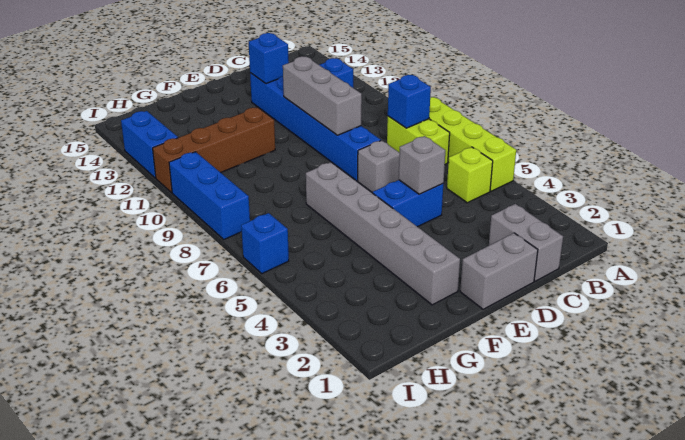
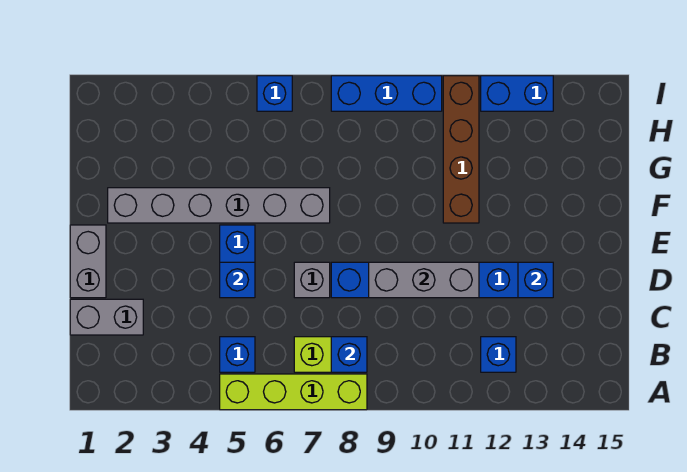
lime brick B5 level 1 -> blue brick B5 level 1
grey brick D5 level 2 -> blue brick D5 level 2

